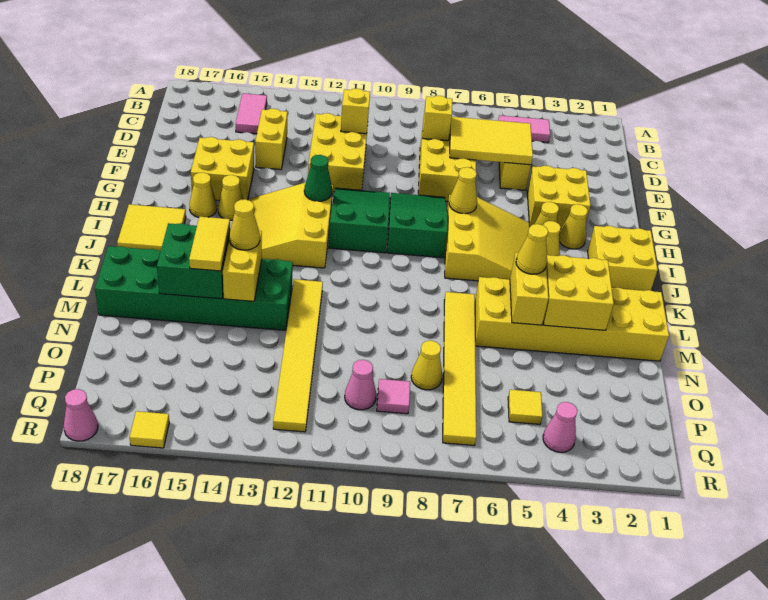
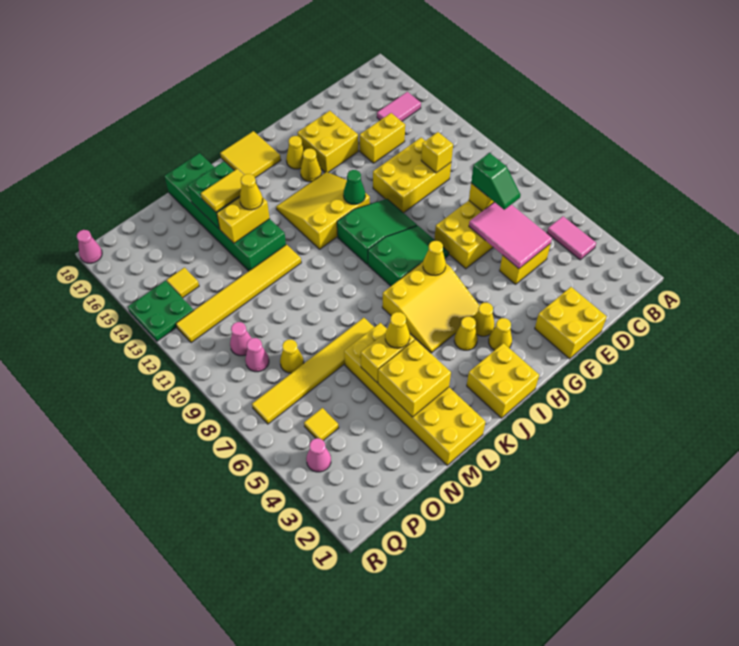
yellow tile D5:E7 level 2 -> pink tile D5:E7 level 2
none -> green slope D7:D8 level 3 top 8
yellow brick F3:G4 level 1 -> yellow brick E1:F2 level 1
pink tile P9 level 1 -> pink cone P9 level 1
none -> green plate Q13:R14 level 1
yellow tile R16 level 1 -> yellow tile P14 level 1

